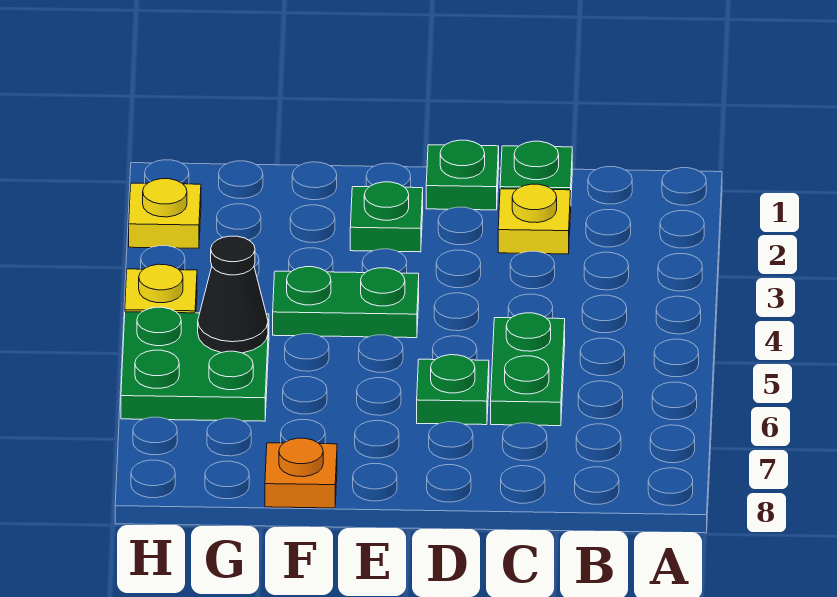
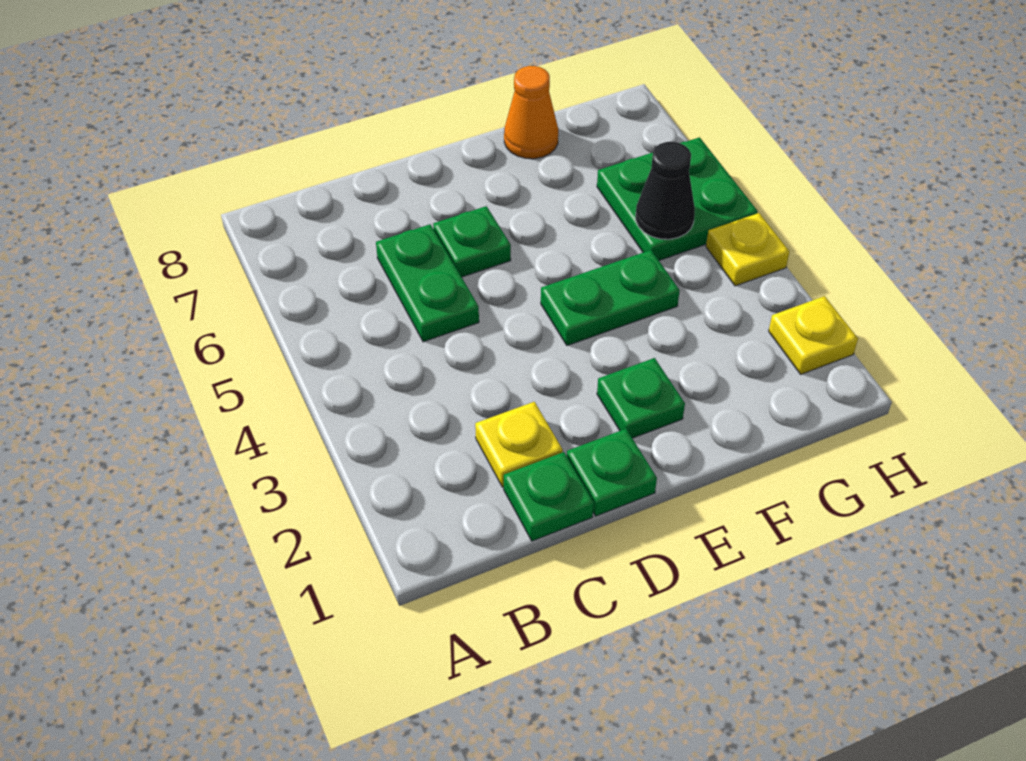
orange plate F8 level 1 -> orange cone F8 level 1

